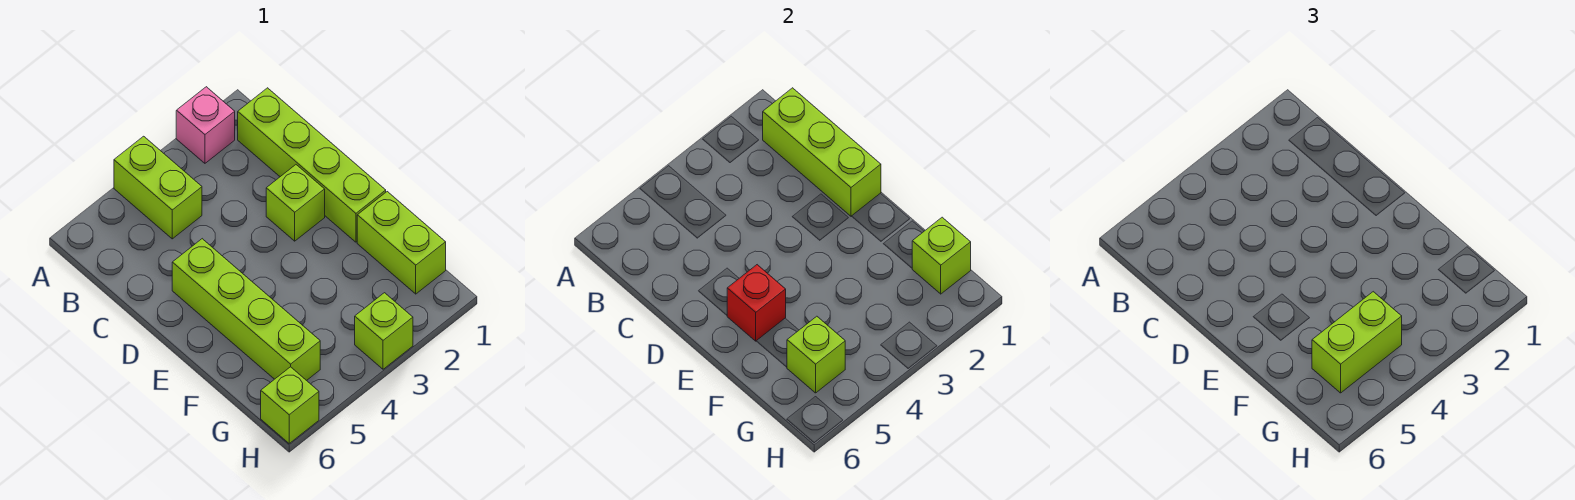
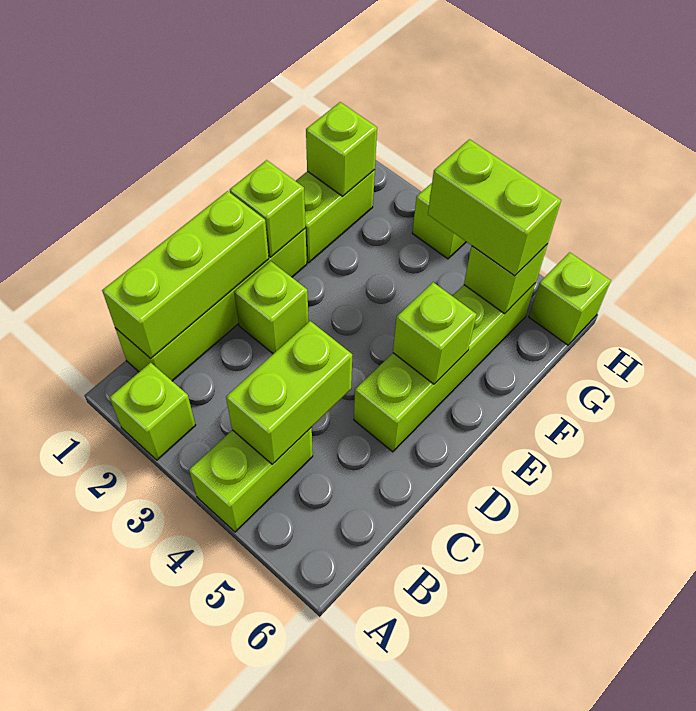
pink brick A2 level 1 -> lime brick A2 level 1
none -> lime brick B4:C4 level 2
none -> lime brick E1 level 2
red brick E5 level 2 -> lime brick E5 level 2

